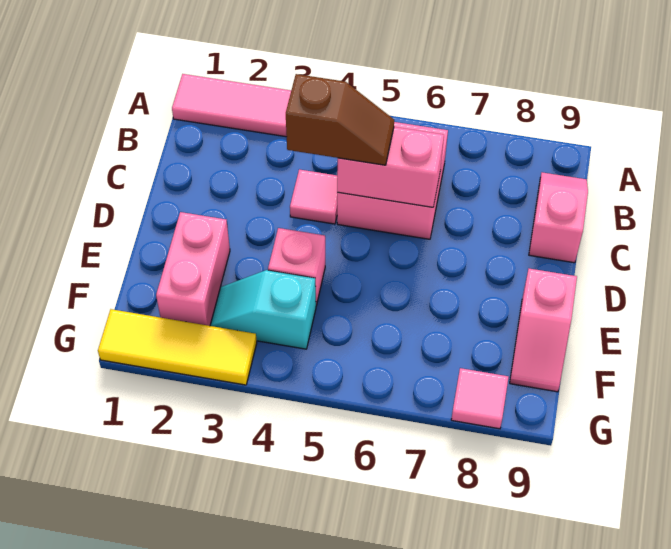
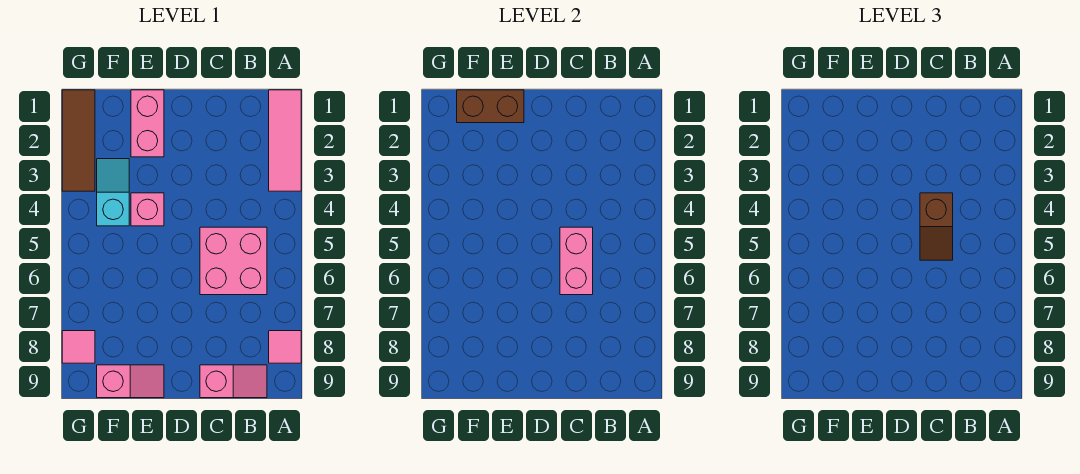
pink tile C4 level 1 -> pink tile A8 level 1
none -> brown brick E1:F1 level 2
pink brick E2:F2 level 1 -> pink brick E1:E2 level 1
pink slope E9:F9 level 1 top E -> pink slope E9:F9 level 1 top F
yellow tile G1:G3 level 1 -> brown tile G1:G3 level 1

